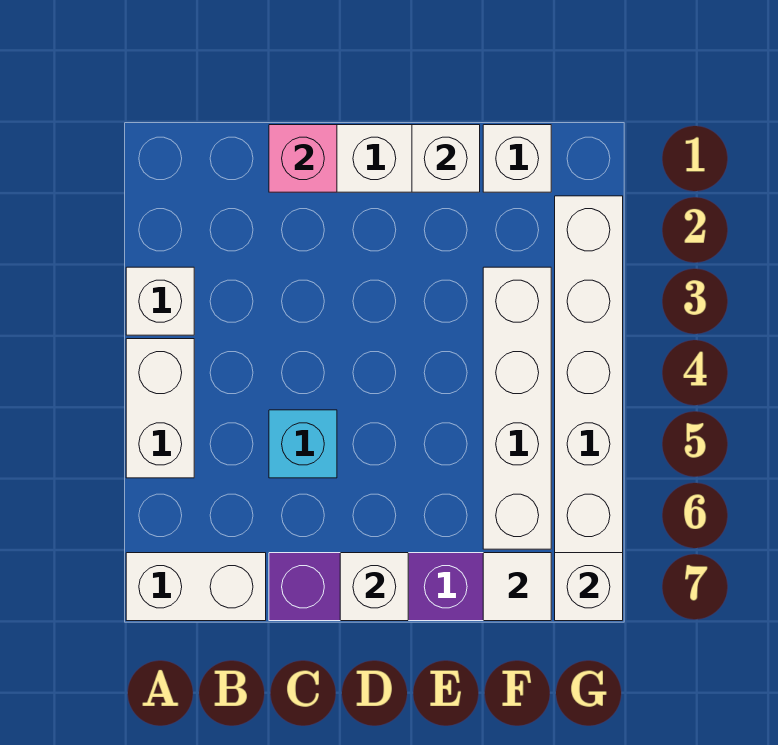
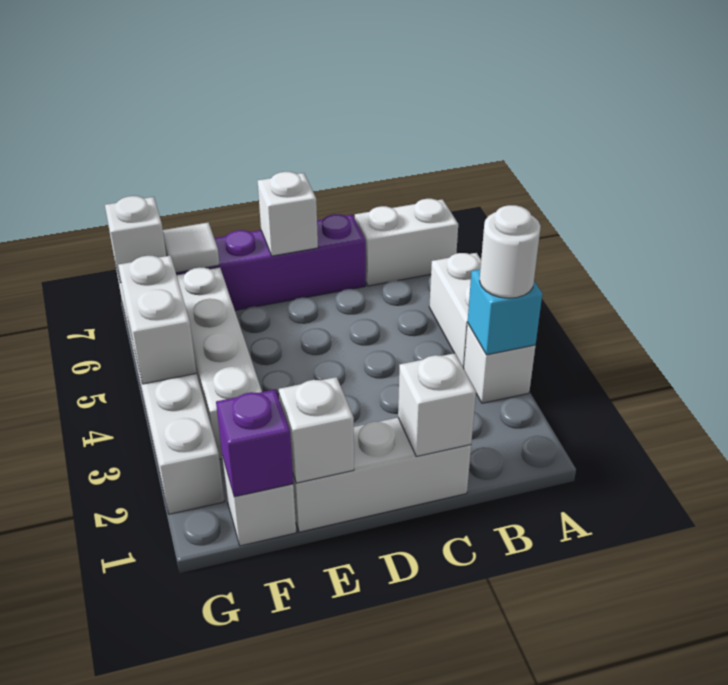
none -> white round brick A3 level 3
pink brick C1 level 2 -> white brick C1 level 2
cyan brick C5 level 1 -> cyan brick A3 level 2
none -> purple brick F1 level 2
none -> white brick G4:G5 level 2

